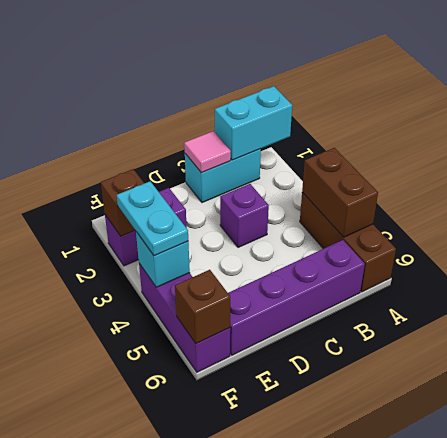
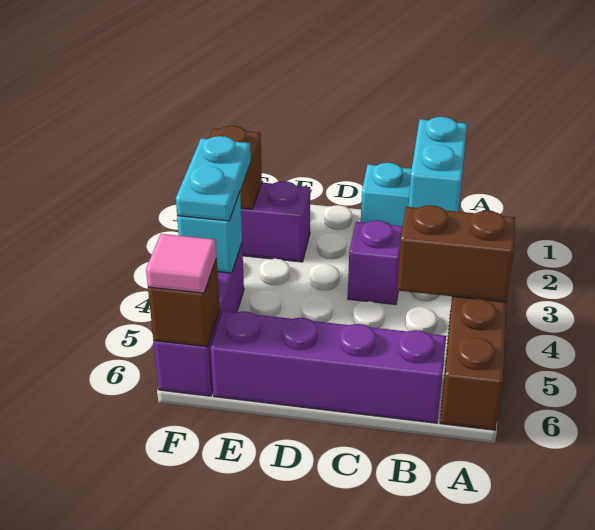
cyan brick A1:B1 level 2 -> cyan brick B1:B2 level 2
brown brick A4:A5 level 2 -> brown brick A4:B4 level 2
pink tile C1 level 2 -> pink tile F6 level 3

